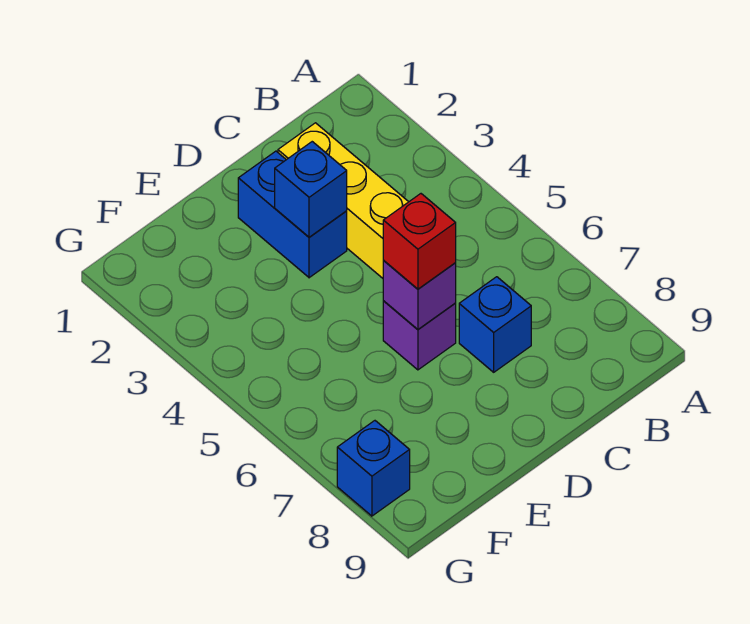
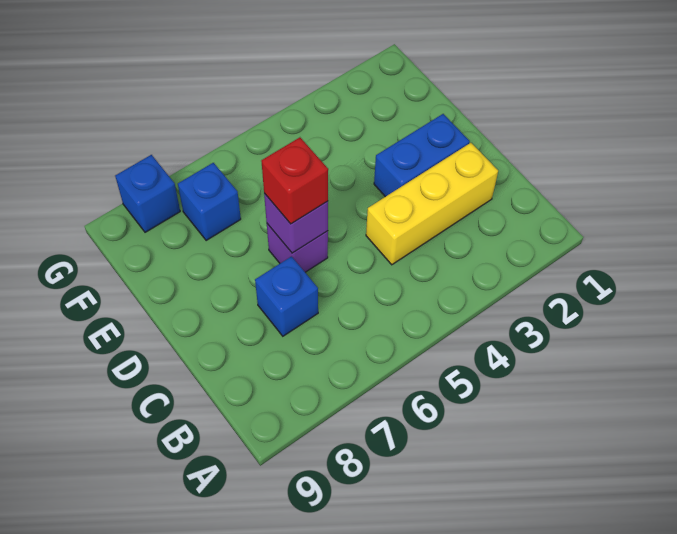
blue brick D3 level 2 -> blue brick F7 level 1

